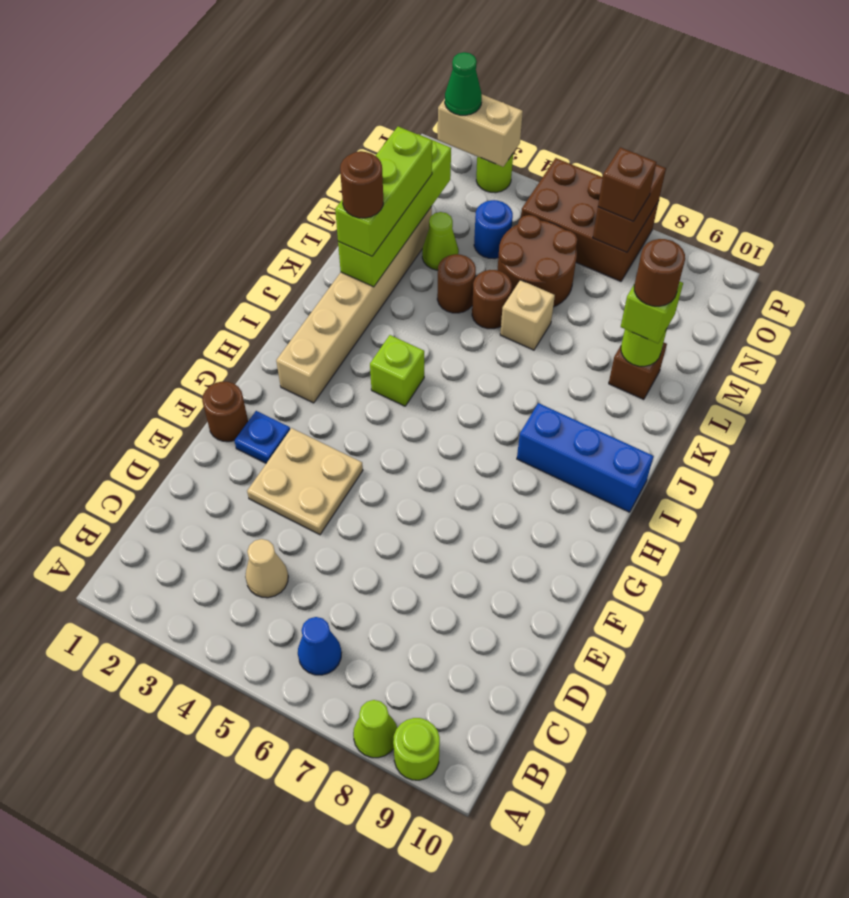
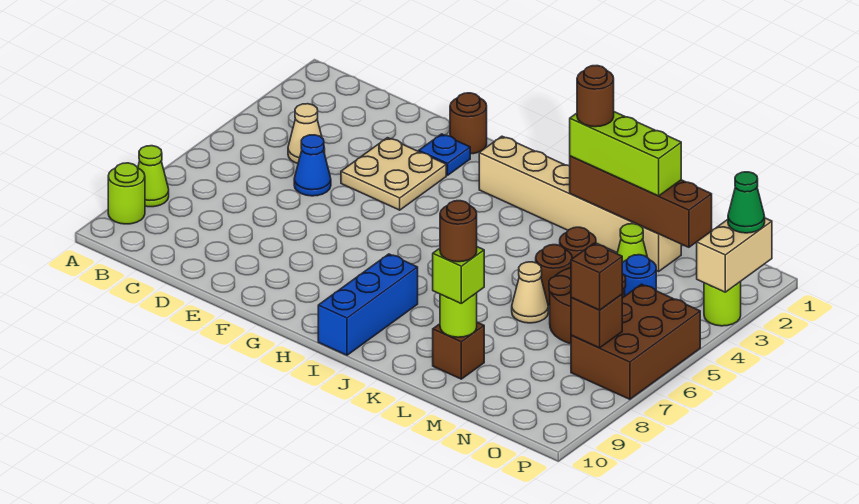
blue cone B6 level 1 -> blue cone D5 level 1
lime brick I4 level 1 -> none
lime brick K2:N2 level 2 -> brown brick K2:N2 level 2
tan brick L6 level 1 -> tan cone L6 level 1
brown brick O7:P7 level 2 -> brown brick O7 level 2

